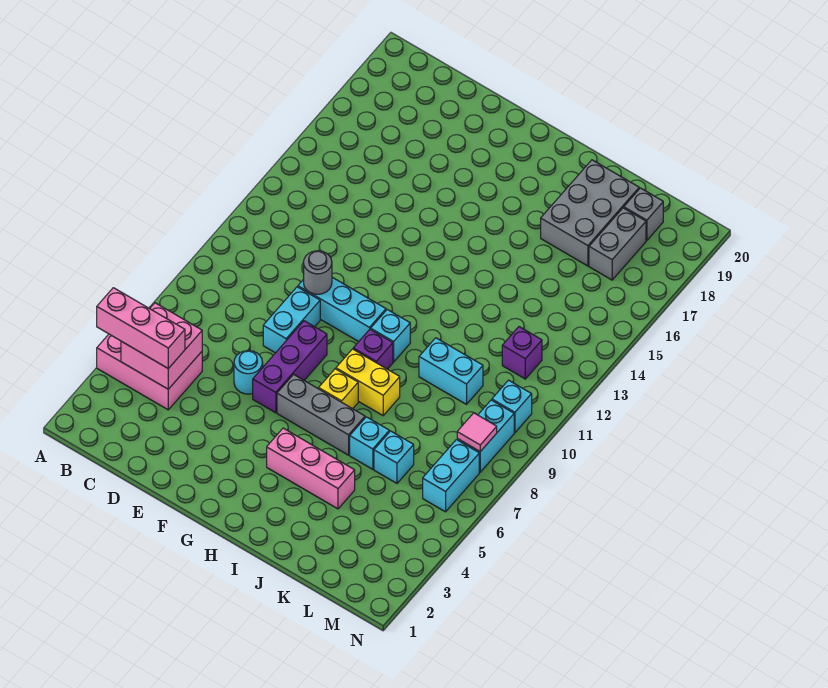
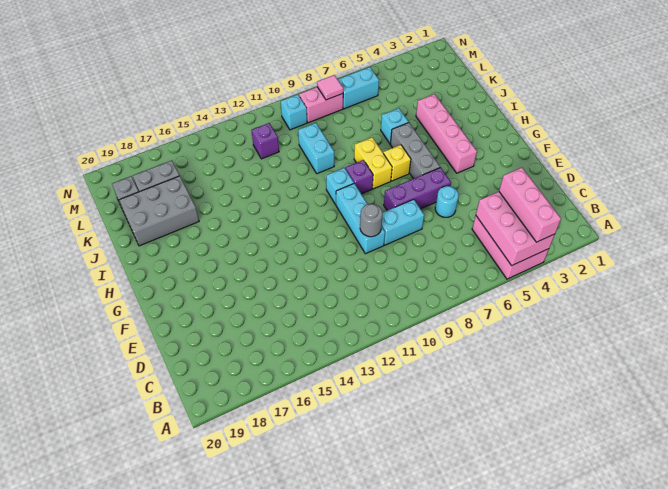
pink brick B4:C5 level 2 -> pink brick A4:C5 level 2
pink brick H4:J4 level 1 -> pink brick G4:J4 level 1
cyan brick K6 level 1 -> none
cyan brick M8:M9 level 1 -> pink brick M8:M9 level 1

